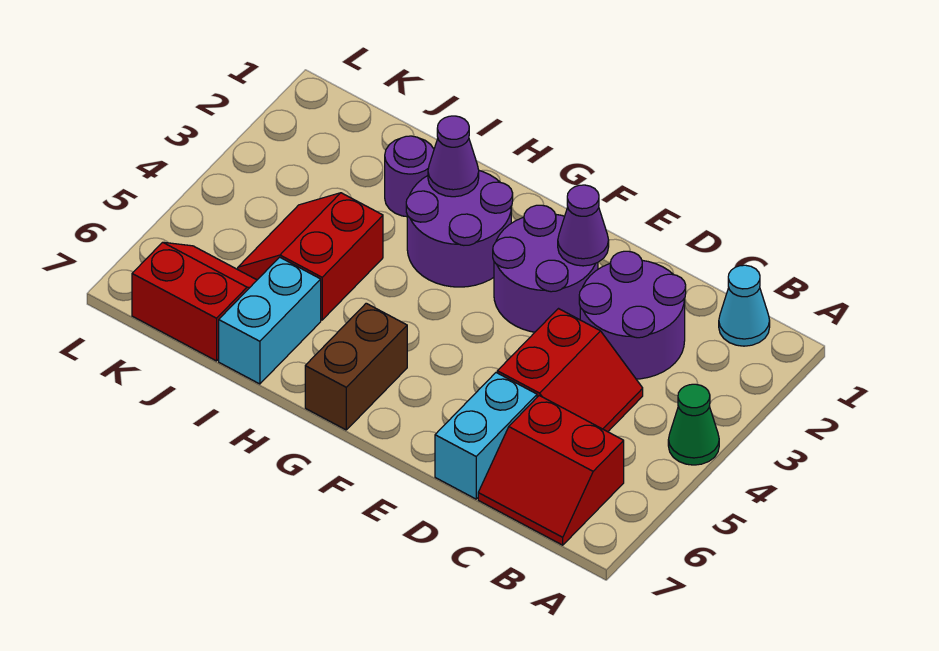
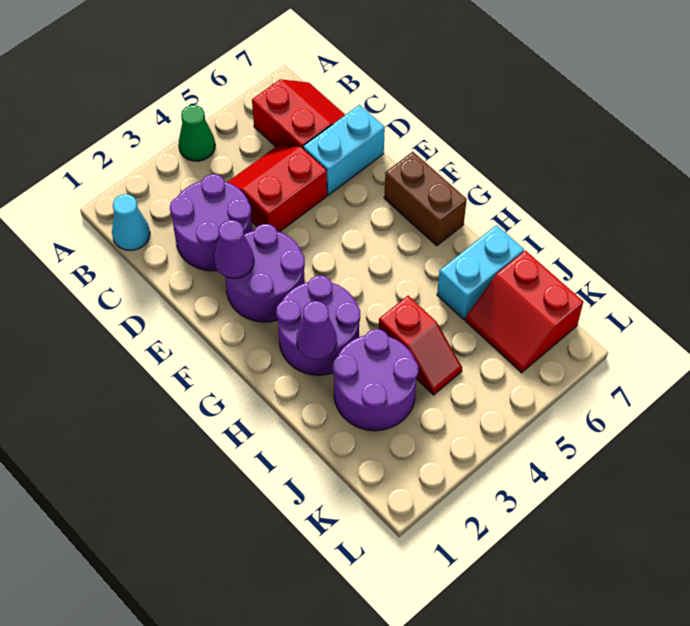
brown brick G6:G7 level 1 -> brown brick F7:G7 level 1
purple round brick I2 level 1 -> purple round brick I2:J3 level 1
red slope I4:J5 level 1 top I -> red slope I4:J4 level 1 top I

